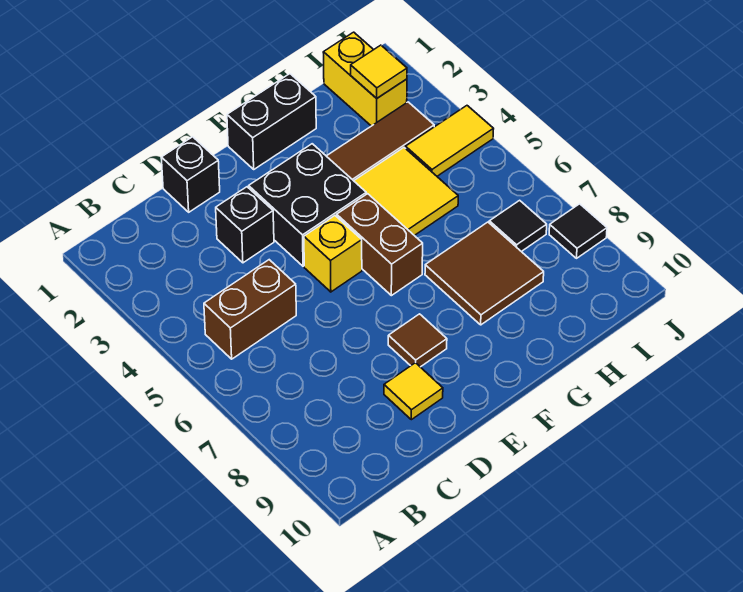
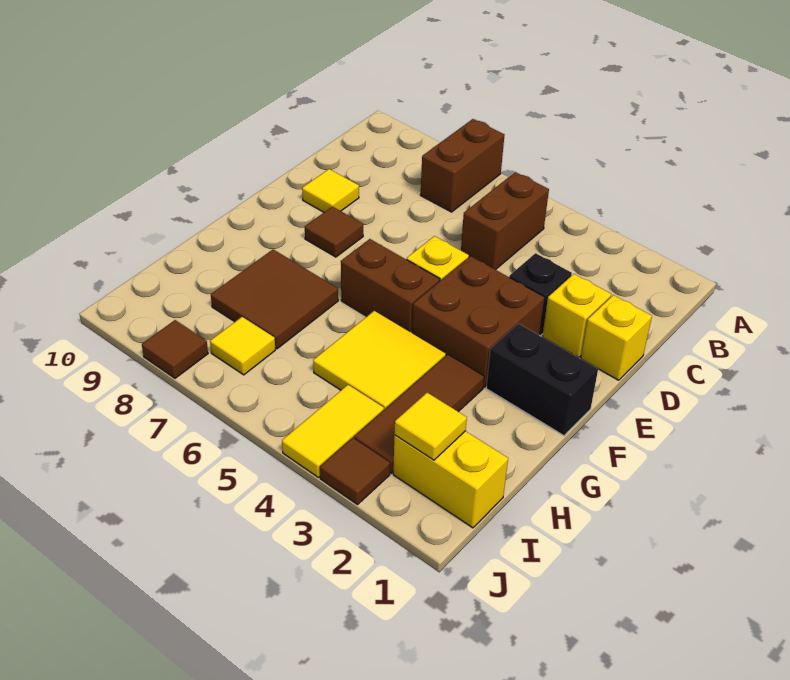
none -> brown brick A7:B7 level 1
black brick D1 level 1 -> yellow brick D1 level 1
none -> yellow brick D2 level 1
black brick E3:F4 level 1 -> brown brick E3:F4 level 1
black brick F1:G1 level 1 -> black brick F1:F2 level 1
black tile I7 level 1 -> yellow tile I7 level 1
none -> brown tile J3 level 1
black tile J8 level 1 -> brown tile J8 level 1

